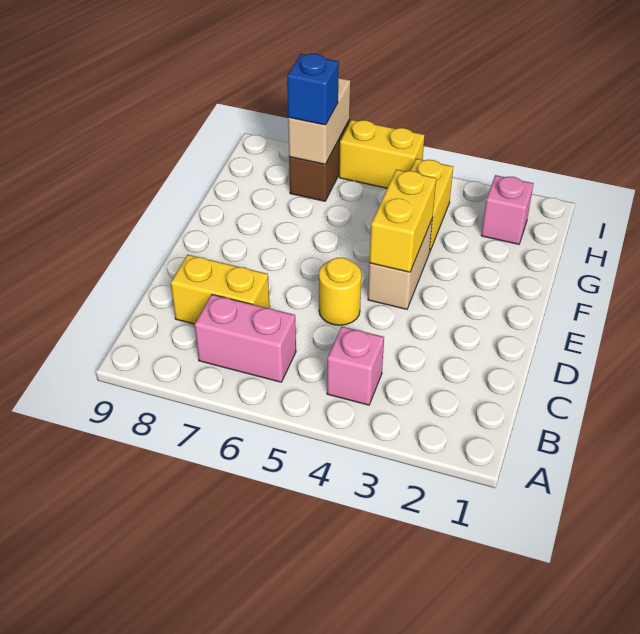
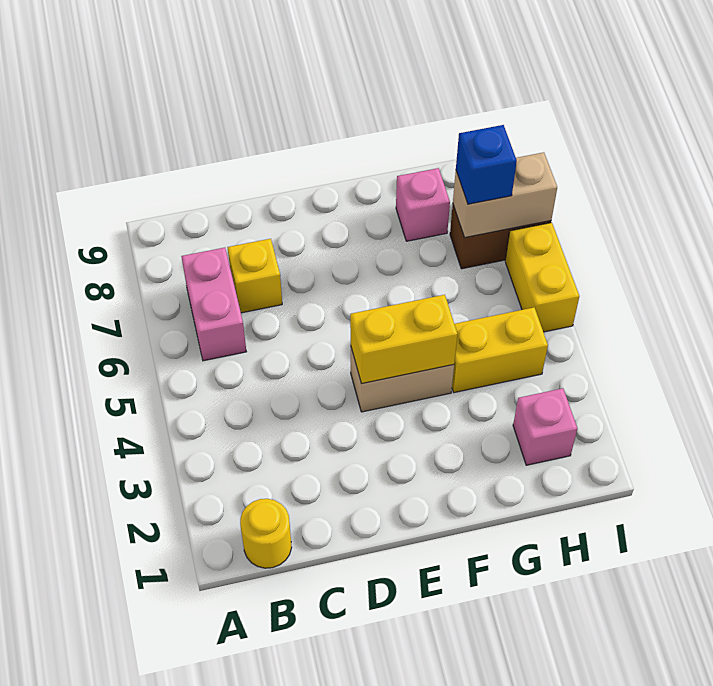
pink brick B4 level 1 -> pink brick G8 level 1
yellow brick C7:C8 level 1 -> yellow brick C7 level 1
yellow round brick D5 level 1 -> yellow round brick B1 level 1

